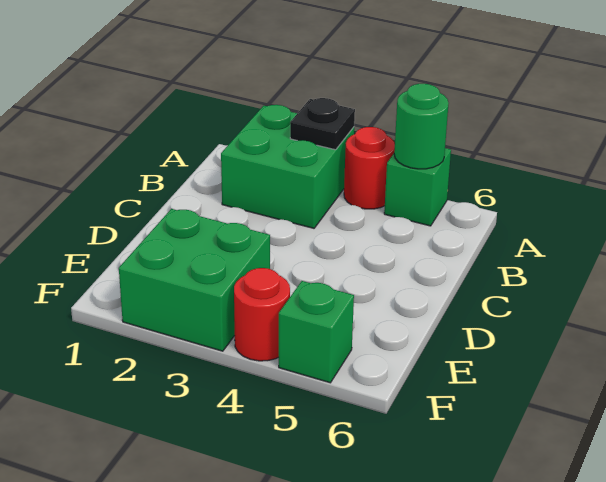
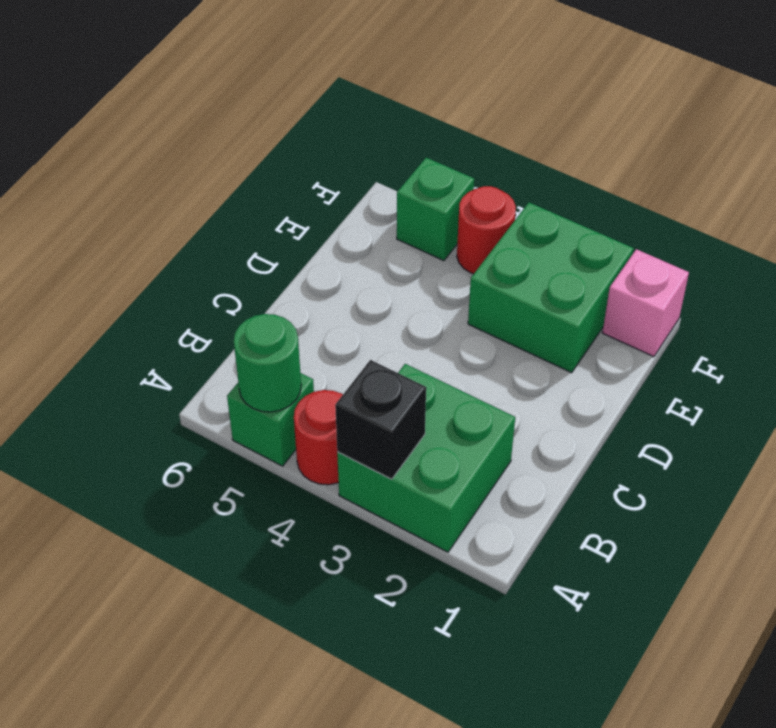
black plate A3 level 2 -> black brick A3 level 2
none -> pink brick F1 level 1

